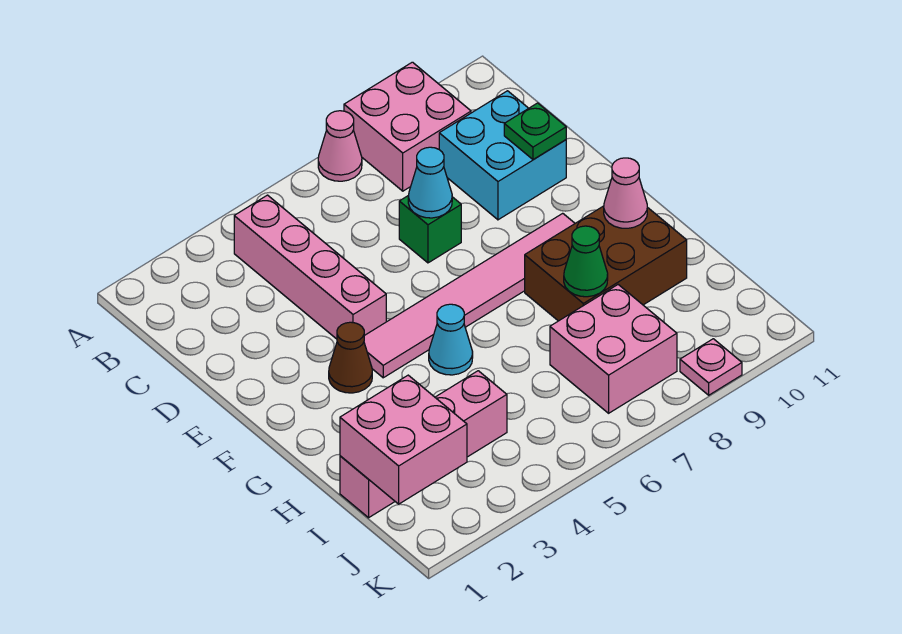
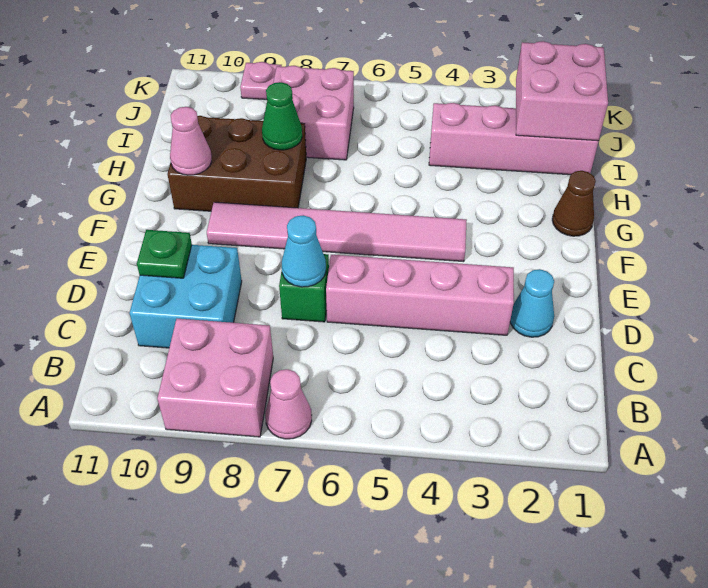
pink brick B4:E4 level 1 -> pink brick D3:D6 level 1
brown cone F3 level 1 -> brown cone G1 level 1
cyan cone G5 level 1 -> cyan cone D2 level 1

